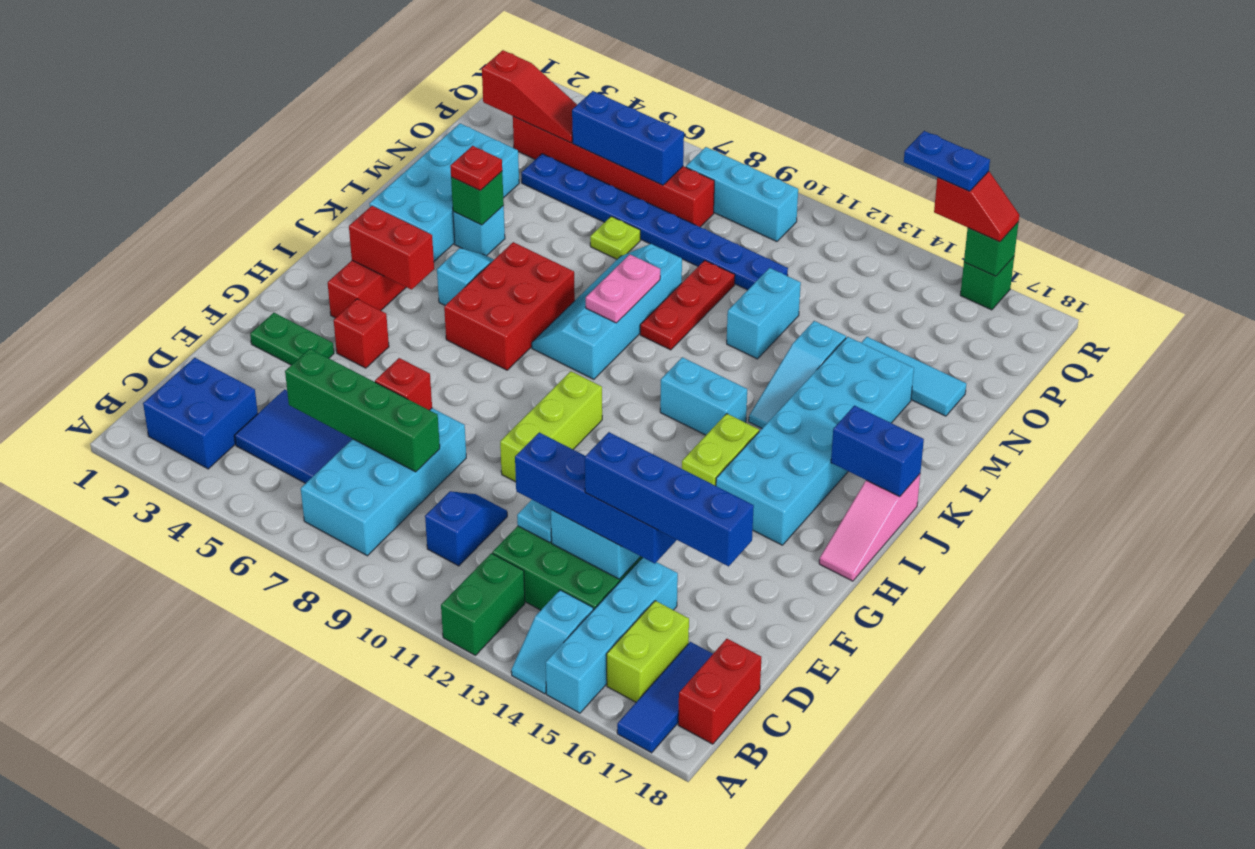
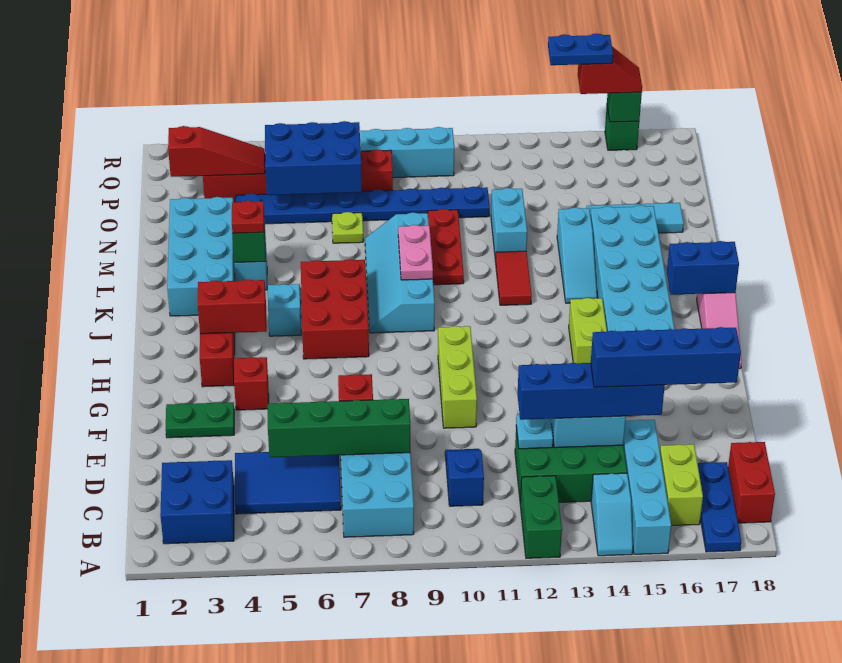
blue tile A17:C17 level 1 -> blue plate A17:C17 level 1
cyan brick J12:J13 level 1 -> none
none -> red tile K12:L12 level 1
blue brick P5:P7 level 2 -> blue brick O5:P7 level 2

